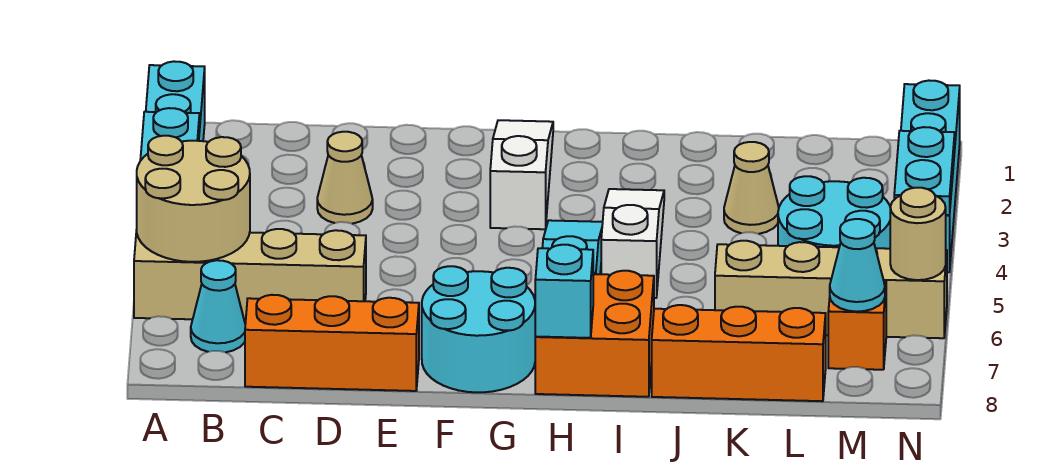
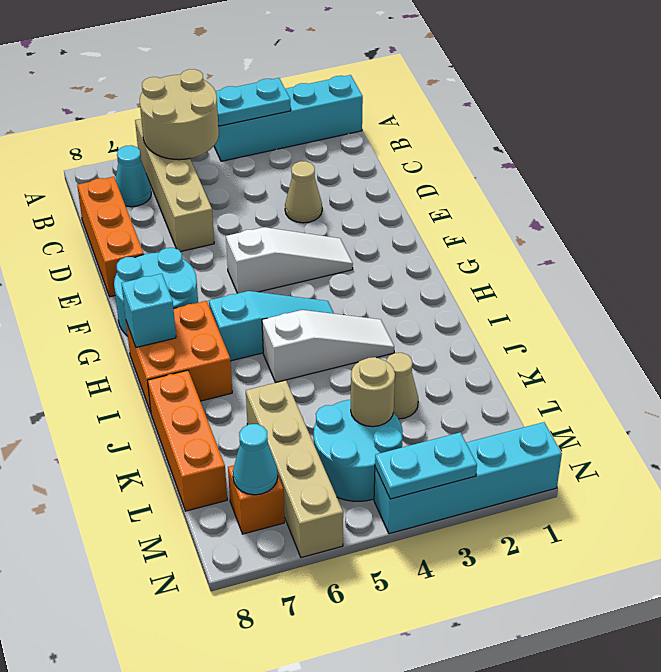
white slope G1:G3 level 1 top 3 -> white slope F3:F5 level 1 top 5
tan round brick N6 level 2 -> tan round brick L4 level 2

